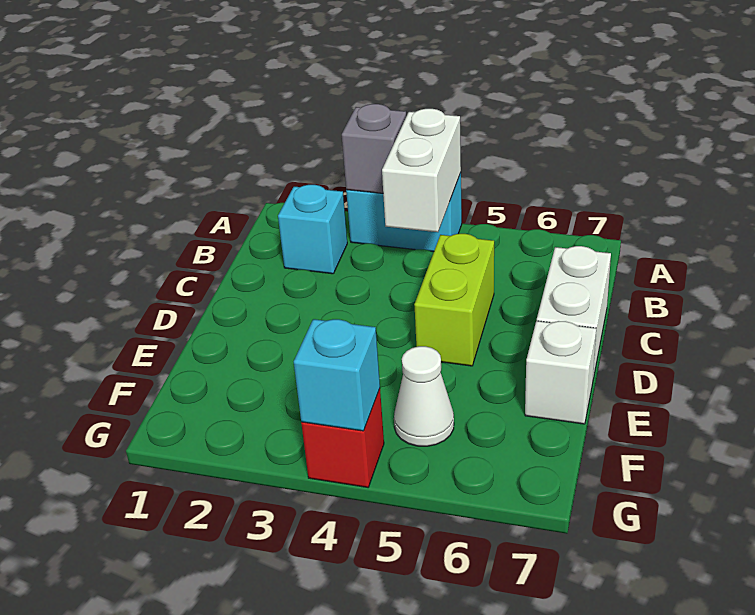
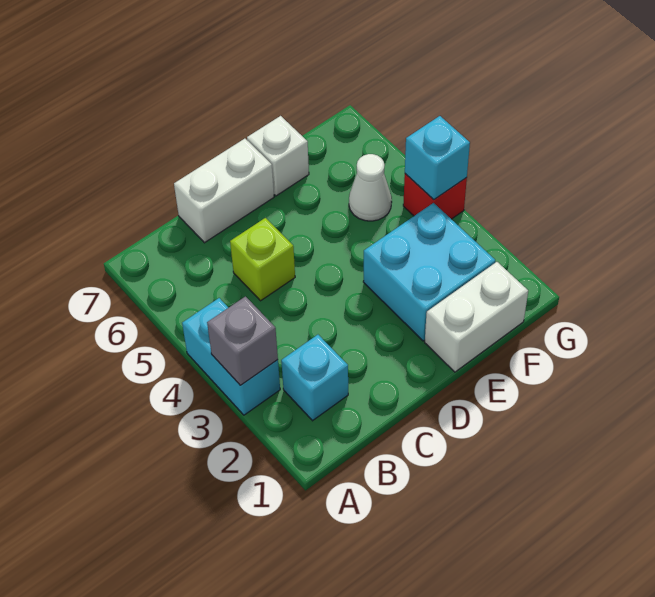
white brick A4:B4 level 2 -> white brick E1:F1 level 1
lime brick C5:D5 level 1 -> lime brick C5 level 1
none -> cyan brick E2:F3 level 1

